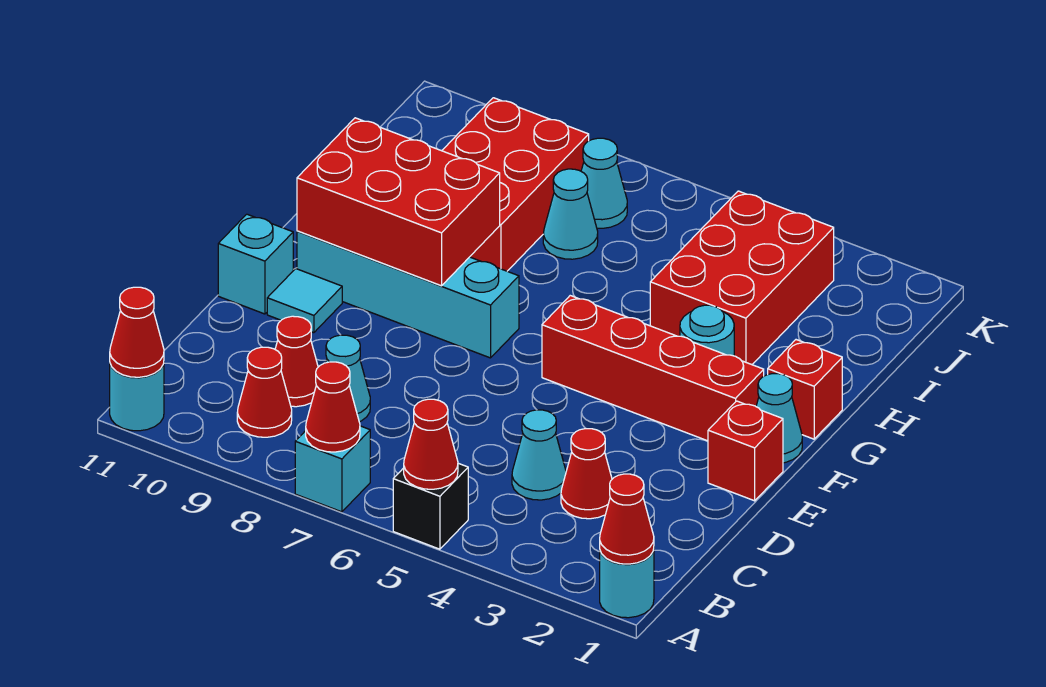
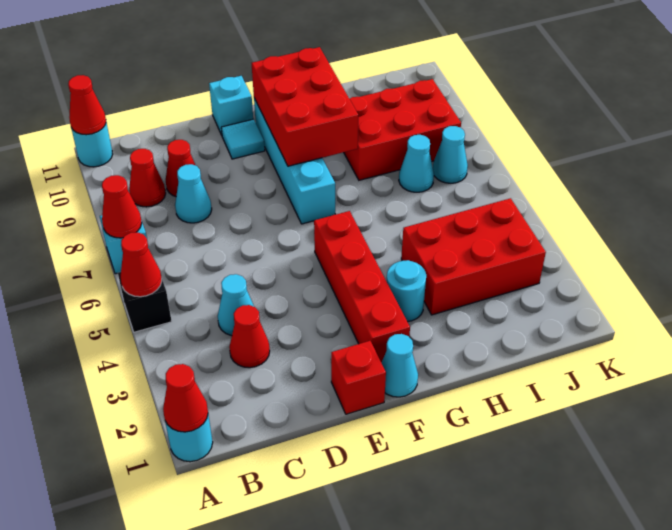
red brick G1 level 1 -> none

